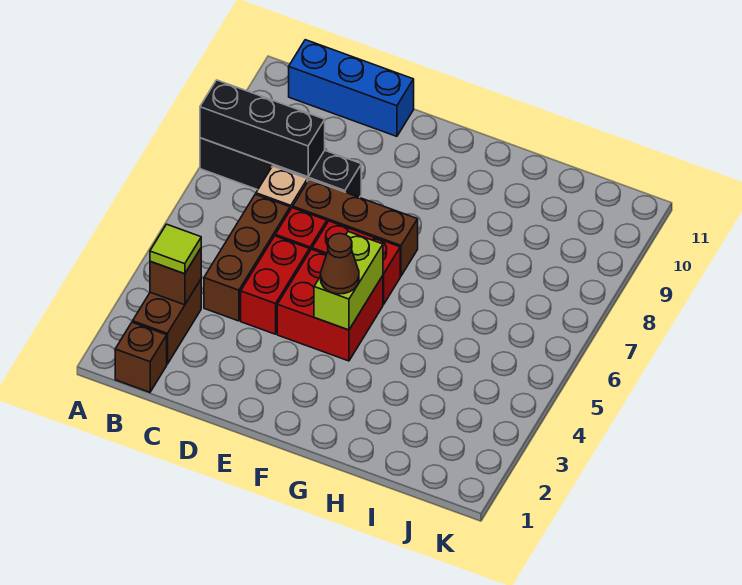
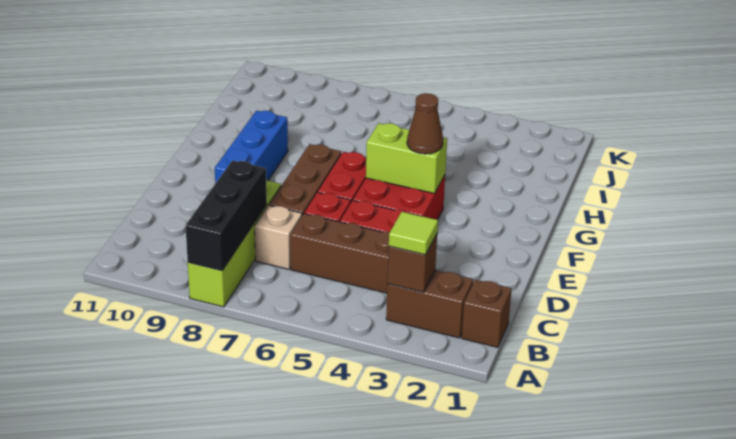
black brick A8:D8 level 1 -> lime brick A8:D8 level 1
blue brick B11:D11 level 1 -> blue brick E9:G9 level 1

